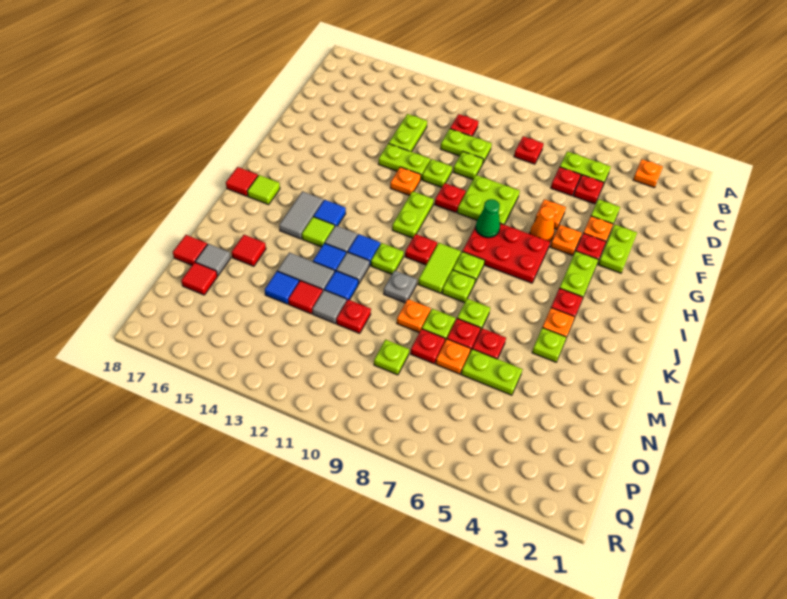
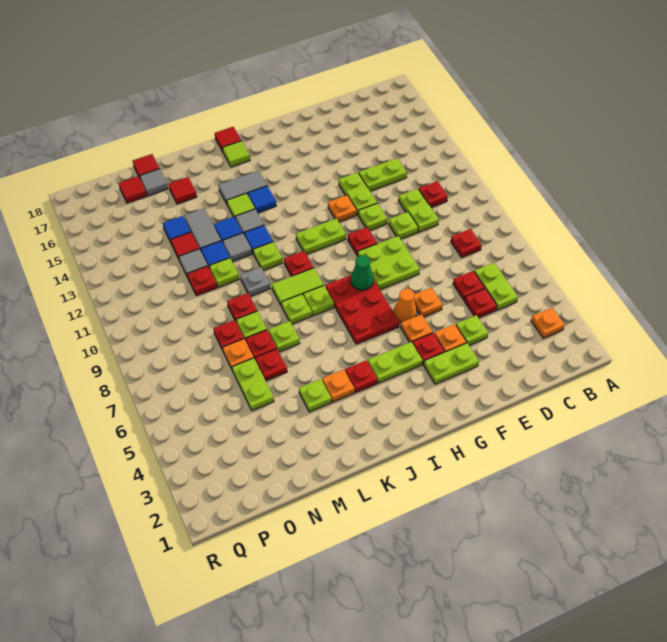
orange plate M9 level 1 -> red plate M9 level 1
lime plate O9 level 1 -> lime plate M11 level 1

